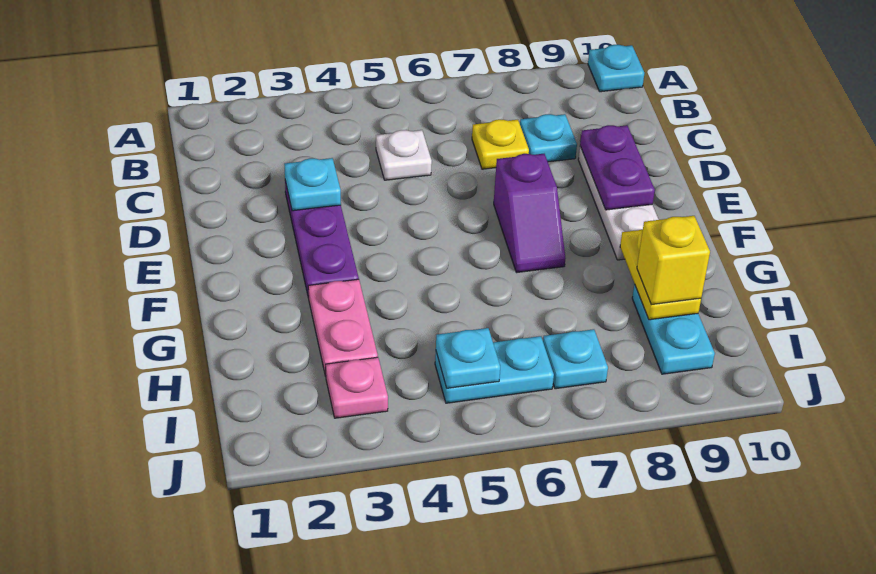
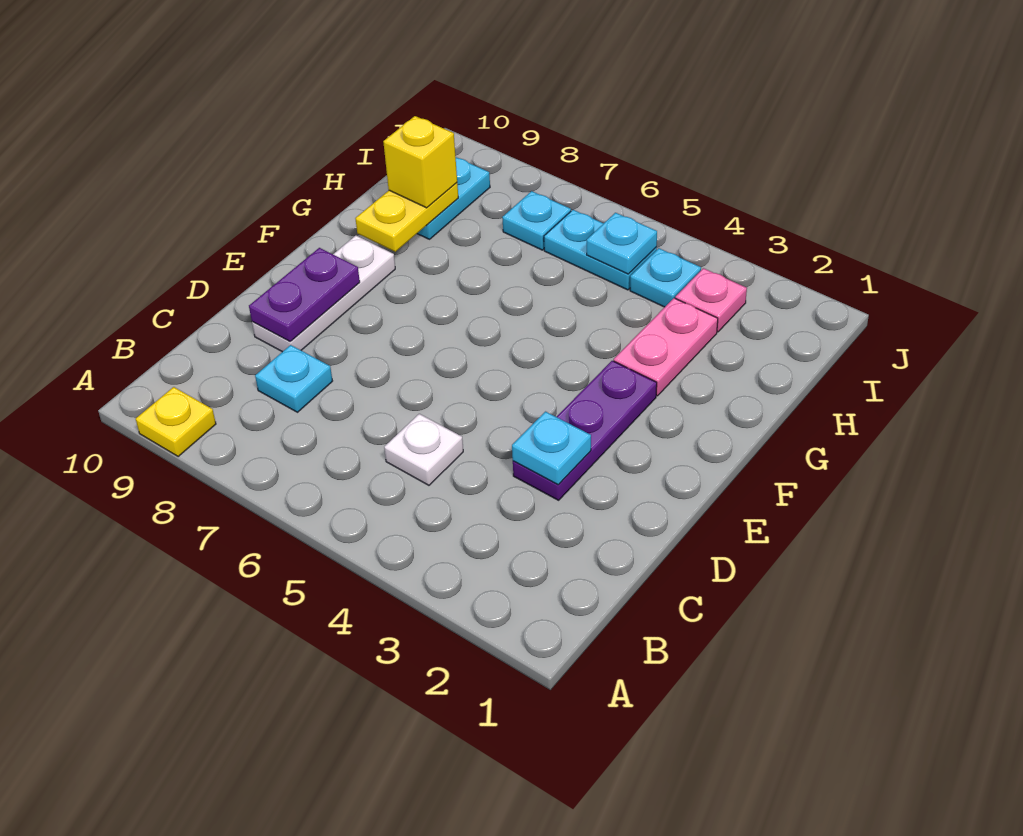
cyan plate A10 level 1 -> cyan plate I4 level 1
yellow plate C7 level 1 -> yellow plate A9 level 1
purple slope E7:F7 level 1 top E -> none

